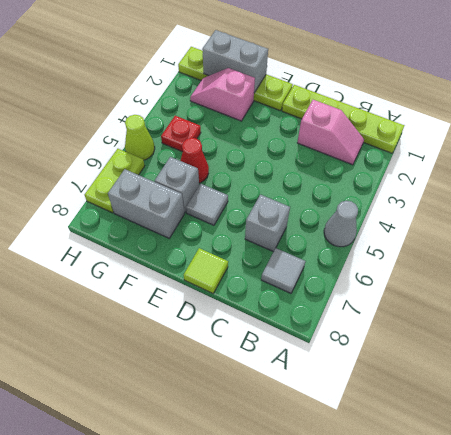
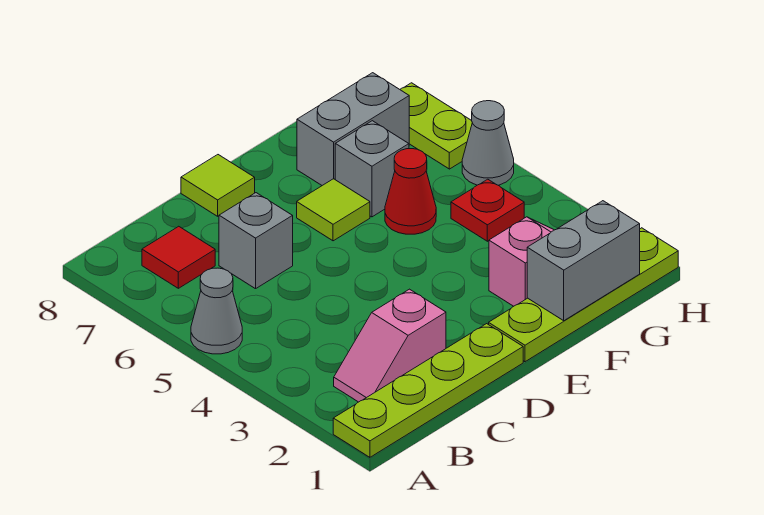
grey tile B7 level 1 -> red tile B7 level 1
grey tile E6 level 1 -> lime tile E6 level 1
lime cone H5 level 1 -> grey cone H5 level 1

